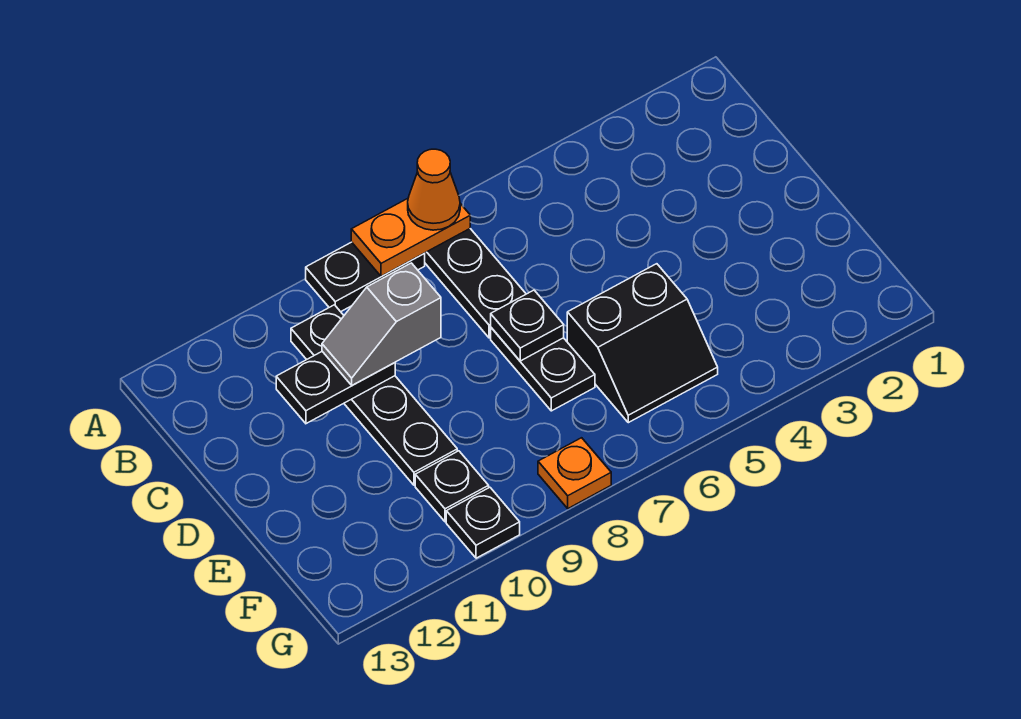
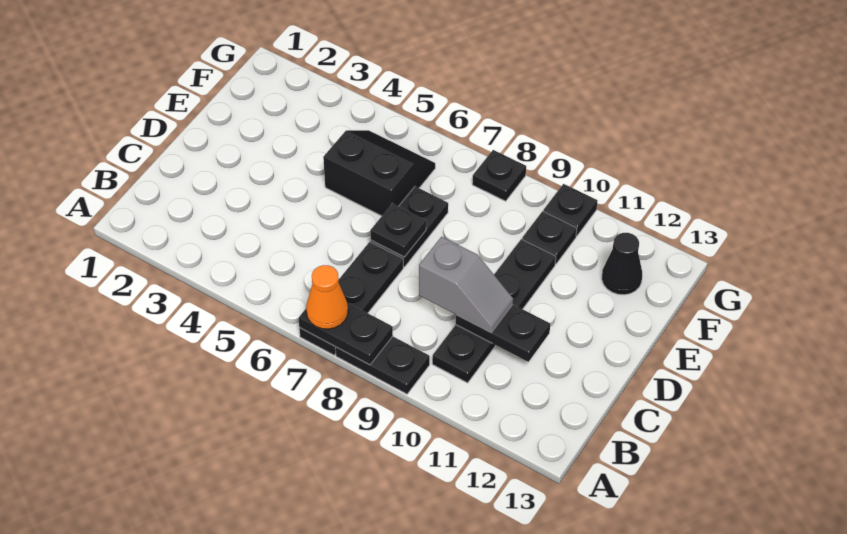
orange plate A7:A8 level 2 -> black plate A7:A8 level 2
none -> black cone F12 level 1
orange plate G8 level 1 -> black plate G8 level 1

